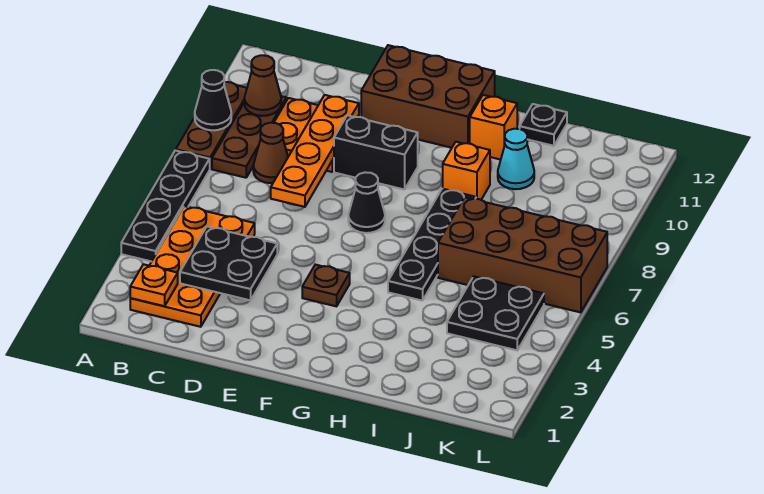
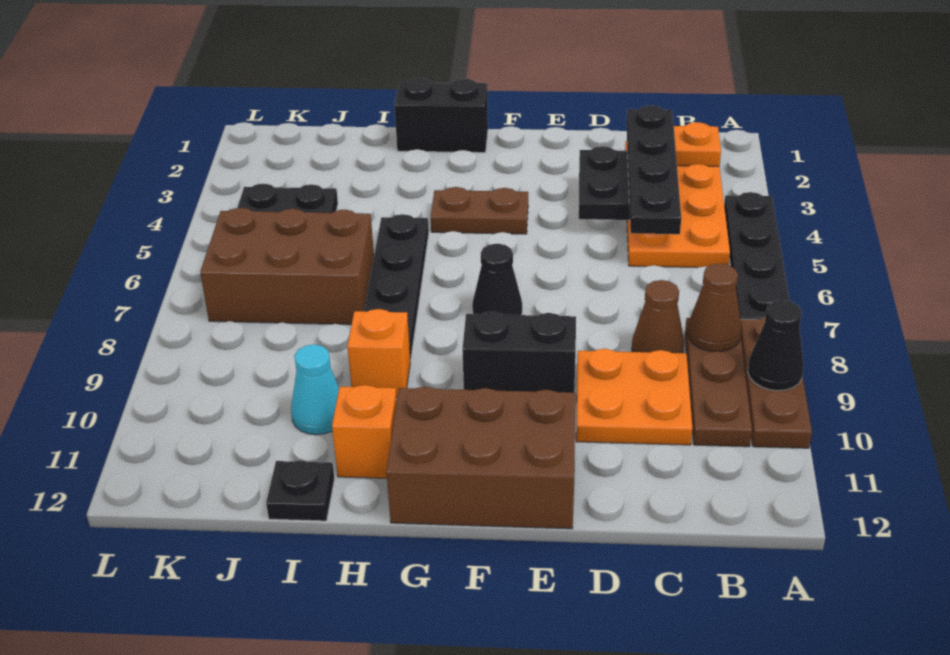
brown cone B10 level 2 -> brown cone B8 level 2
none -> black plate C2:C5 level 3
orange plate D7:D10 level 2 -> none
brown plate F4 level 1 -> brown plate F4:G4 level 1
none -> black brick G1:H1 level 1
brown brick I6:L7 level 1 -> brown brick I6:K7 level 1

